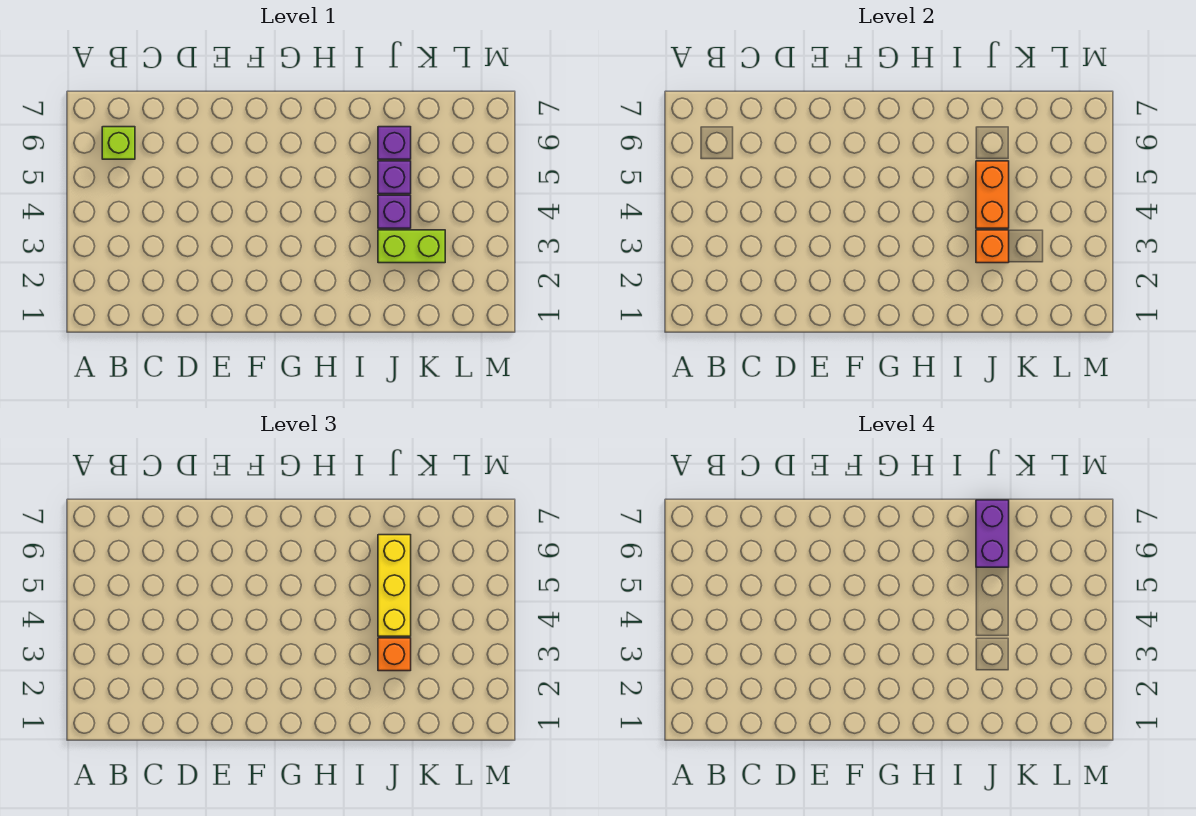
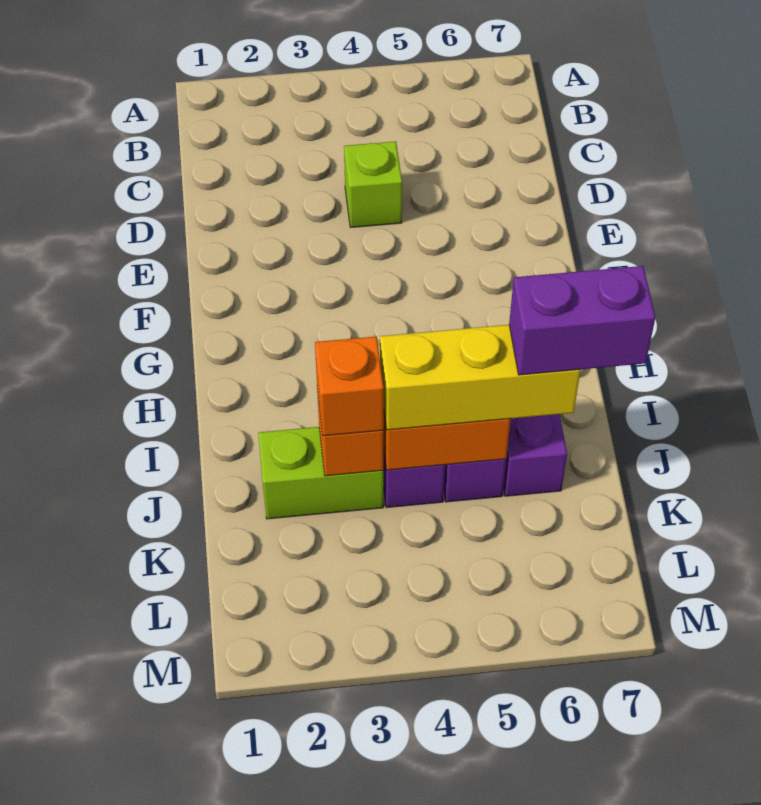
lime brick B6 level 1 -> lime brick D4 level 1
lime brick J3:K3 level 1 -> lime brick J2:J3 level 1

